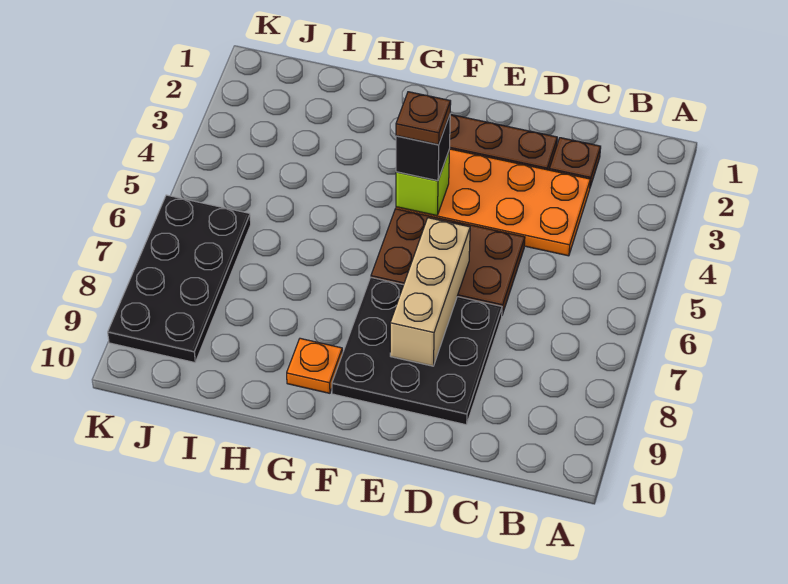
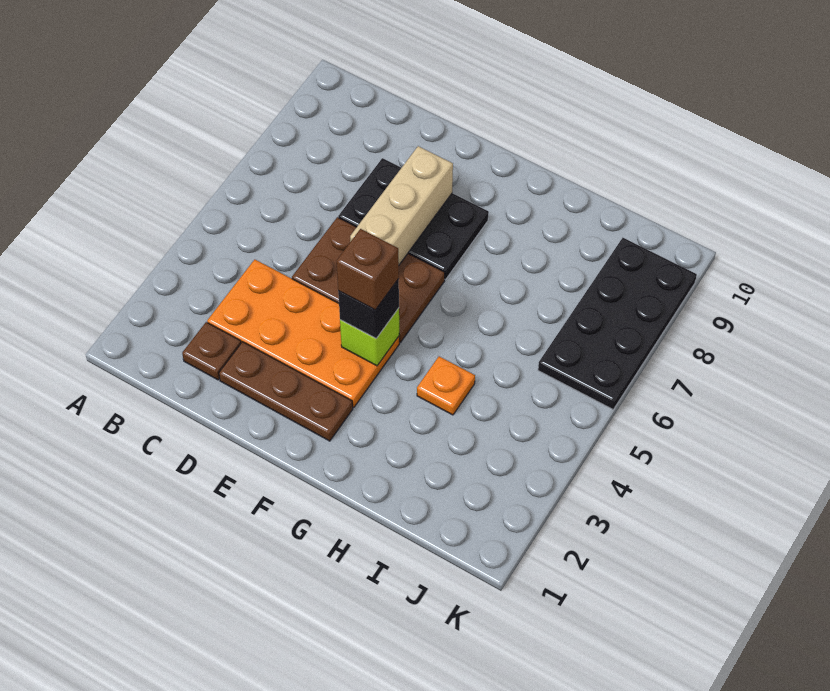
black plate D7:F9 level 1 -> black plate D7:F8 level 1
brown plate F4 level 4 -> brown brick F4 level 4
orange plate G9 level 1 -> orange plate H4 level 1

